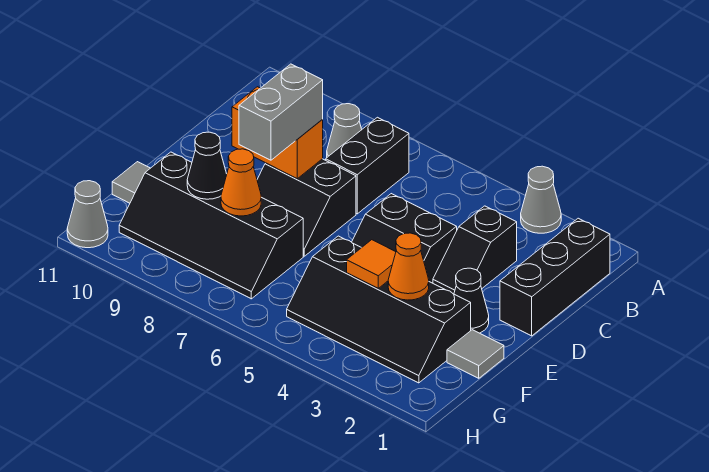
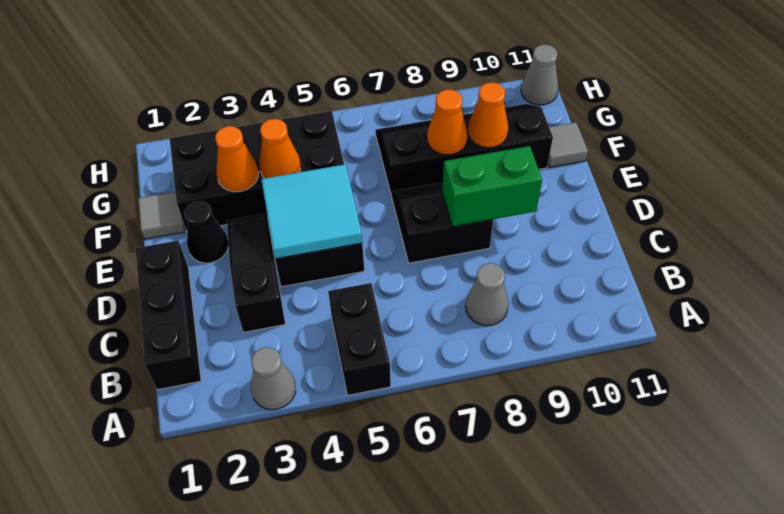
black brick B7:C7 level 1 -> black brick A5:B5 level 1
black slope C3:D3 level 1 top C -> black slope C3:E3 level 1 top C
none -> cyan tile D4:E5 level 2
orange brick D8:D9 level 2 -> green brick D8:D9 level 2
grey brick D8:E8 level 3 -> none
black slope F2:G5 level 1 top F -> black brick F2:G5 level 1
orange tile F4 level 2 -> orange cone F4 level 2
black cone F9 level 2 -> orange cone F9 level 2

